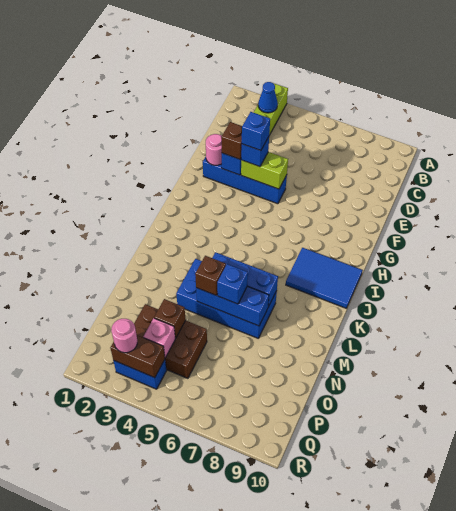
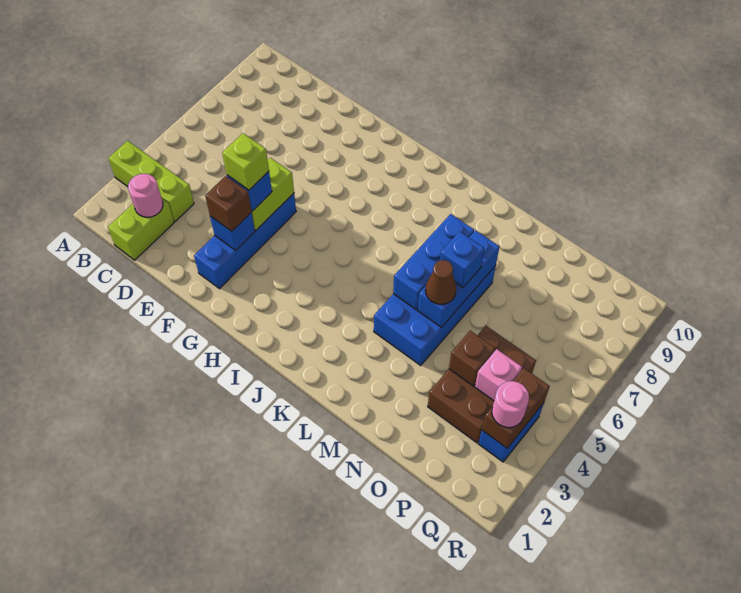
blue cone B3 level 2 -> none
none -> lime brick C1:C2 level 1
pink round brick F2 level 2 -> pink round brick C2 level 2
blue brick F4 level 4 -> lime brick F4 level 4
blue tile I8:J10 level 1 -> none
brown brick M5 level 3 -> brown cone M5 level 3

